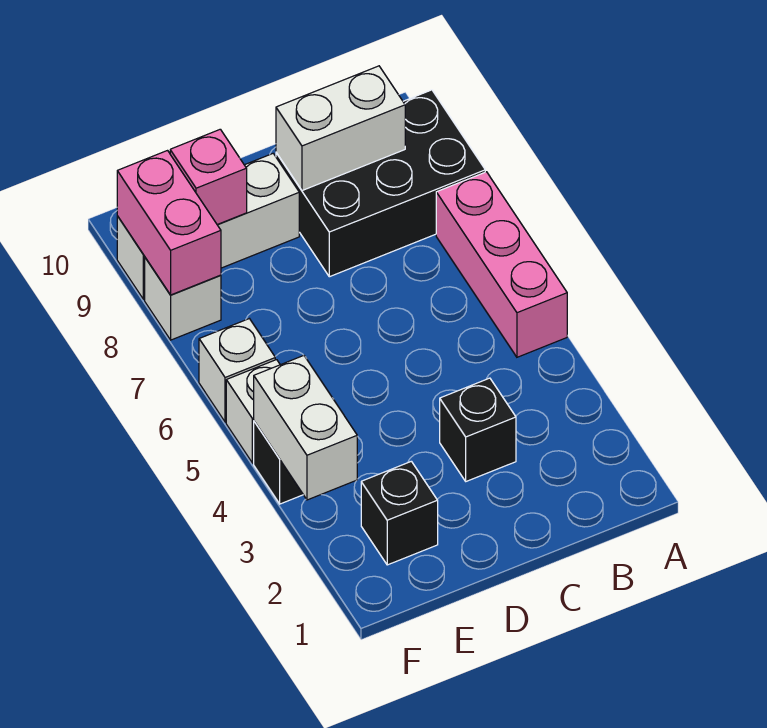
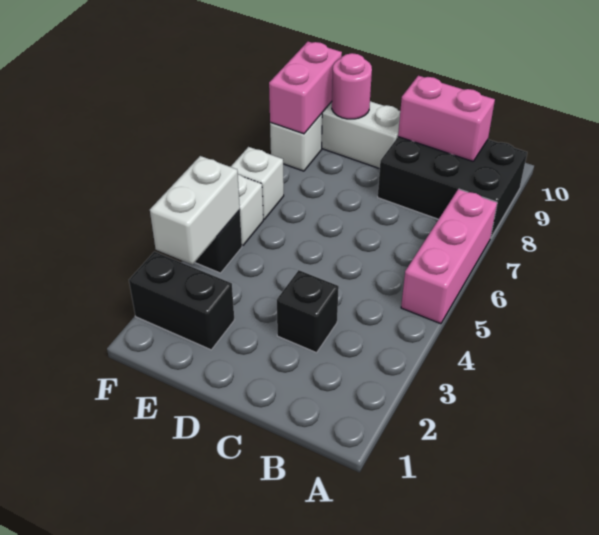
white brick B9:C9 level 2 -> pink brick B9:C9 level 2
black brick E2 level 1 -> black brick E2:F2 level 1
pink brick E9 level 2 -> pink round brick E9 level 2

